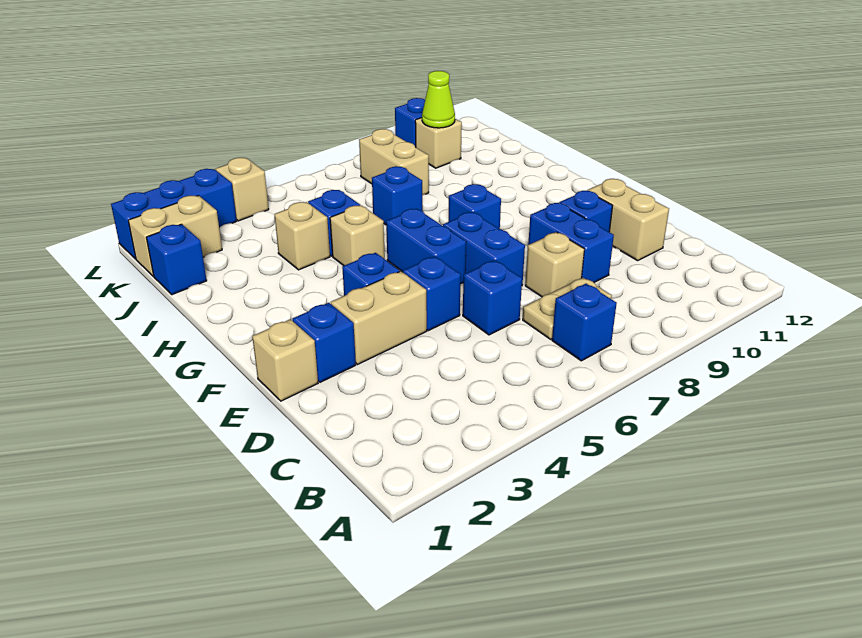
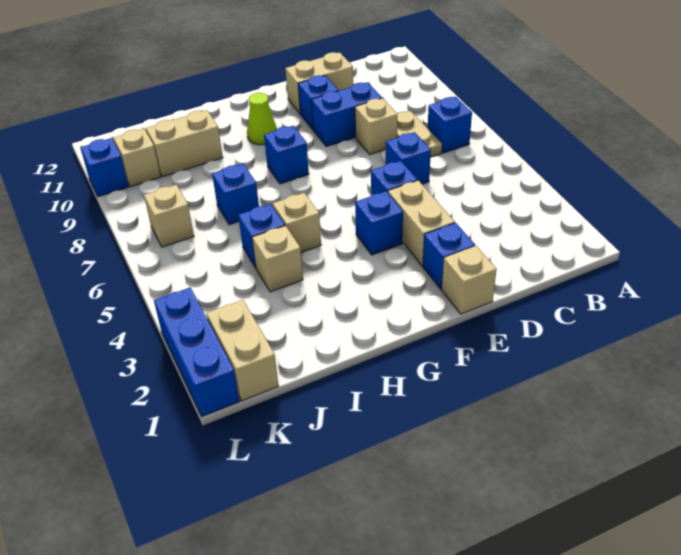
blue brick E7:F7 level 1 -> none
blue brick F6:G6 level 1 -> none
blue brick J1 level 1 -> none
tan brick J8:K8 level 1 -> tan brick I10:J10 level 1
lime cone K10 level 2 -> lime cone G10 level 1
tan brick L4 level 1 -> tan brick K7 level 1

